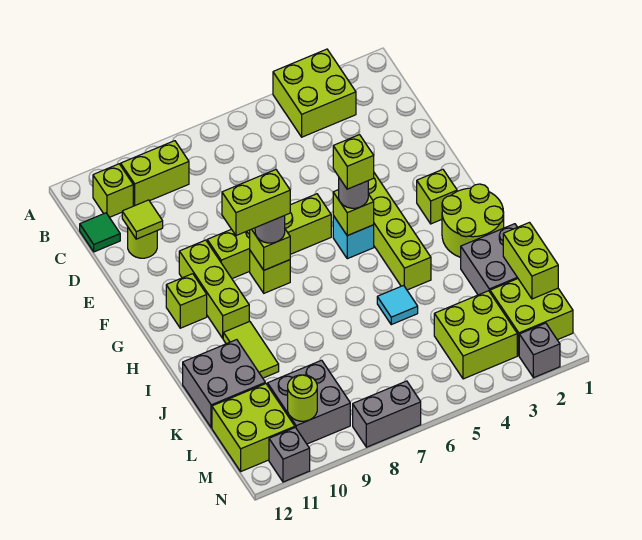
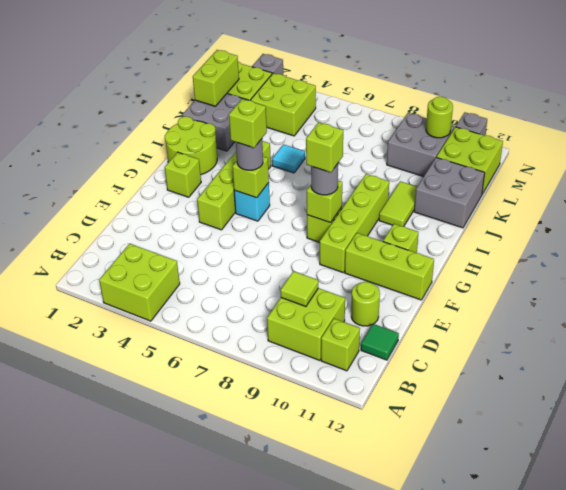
lime brick B9:B10 level 1 -> lime brick B9:C10 level 1
lime tile D11 level 2 -> lime tile C9 level 2
lime brick F6:F9 level 1 -> lime brick F9:I9 level 1
lime brick F10:H10 level 1 -> lime brick F10:F12 level 1
lime brick G8:G9 level 4 -> lime brick G8 level 4
grey brick N7:N8 level 1 -> none

